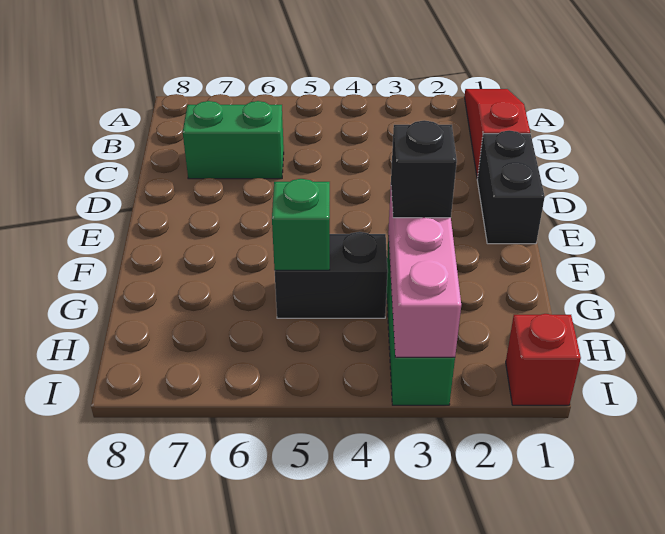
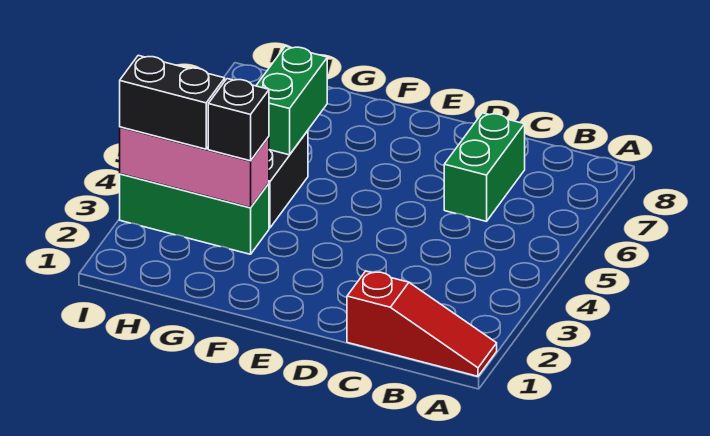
black brick D1:E1 level 1 -> black brick H3:I3 level 3
green brick G5 level 2 -> green brick G5:G6 level 2
red brick I1 level 1 -> none

